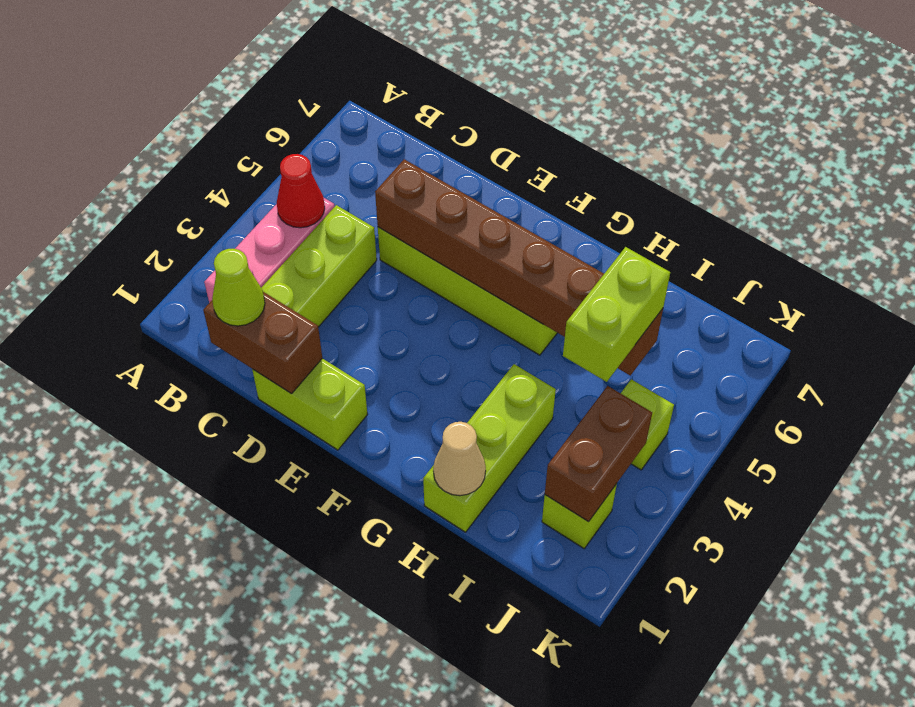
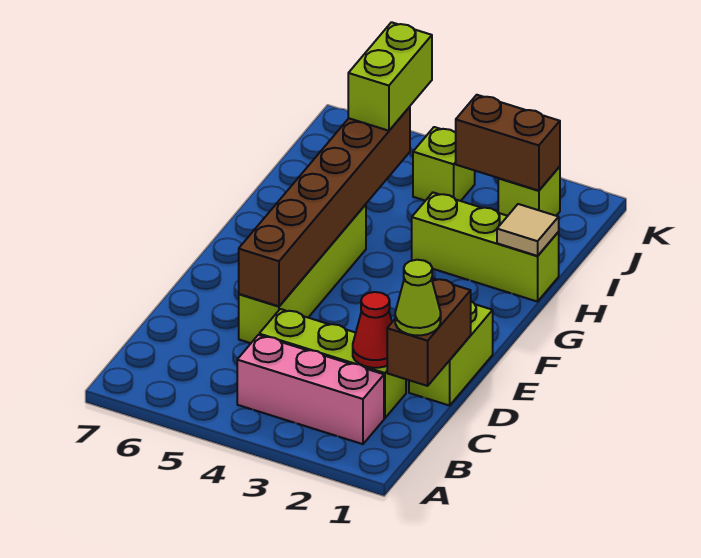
red cone B4 level 2 -> red cone C2 level 2
tan cone H1 level 2 -> tan tile H1 level 2
lime brick I4:I5 level 3 -> lime brick I5:J5 level 3

